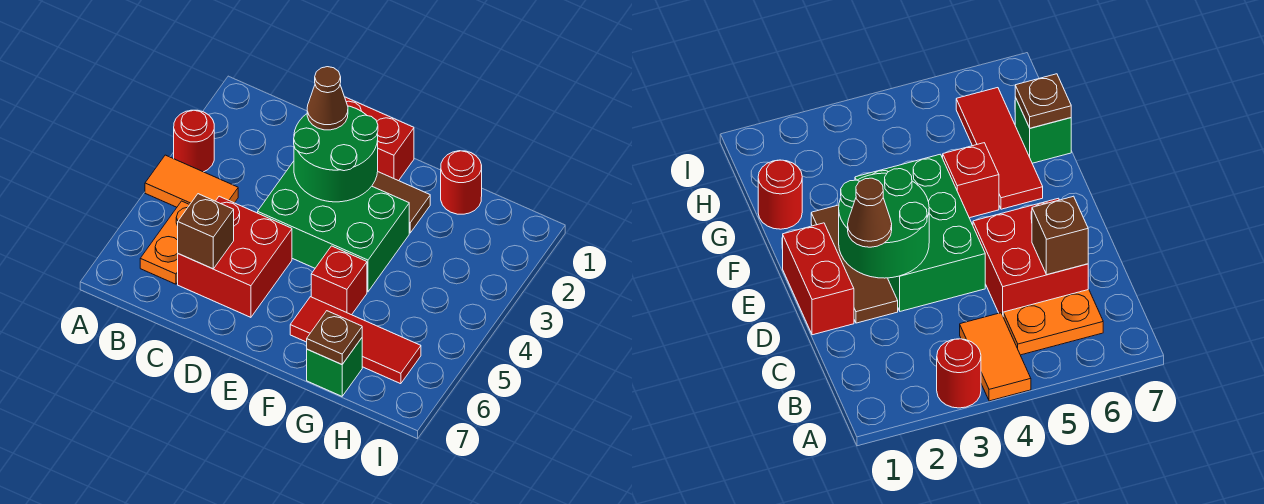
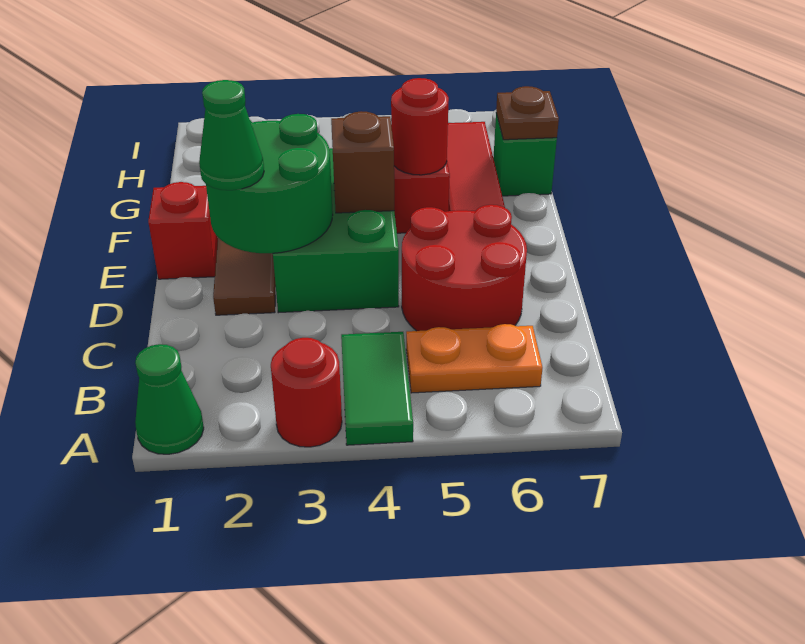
none -> green cone A1 level 1
orange tile A4:B4 level 1 -> green tile A4:B4 level 1
red brick C5:D6 level 1 -> red round brick C5:D6 level 1
brown brick C6 level 2 -> brown brick E4 level 2
red brick D1:E1 level 1 -> red brick E1 level 1
brown cone D2 level 3 -> green cone D2 level 3
red round brick G1 level 1 -> red round brick F5 level 2

